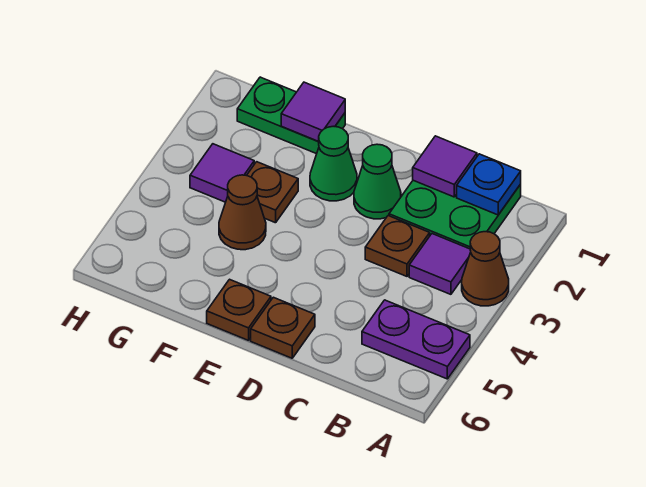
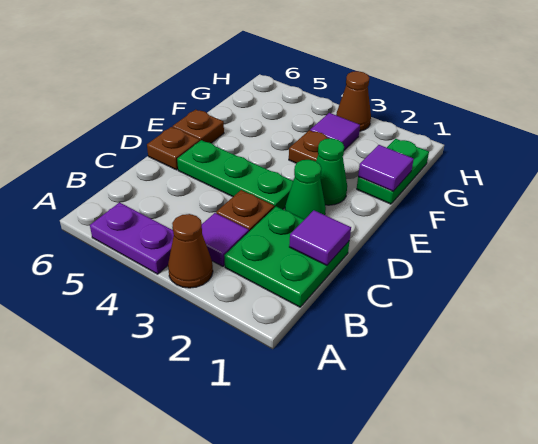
purple plate A5:B5 level 1 -> purple plate A4:A5 level 1
blue plate B1 level 2 -> none
none -> green plate D3:D5 level 1
brown cone F4 level 1 -> brown cone H3 level 1

